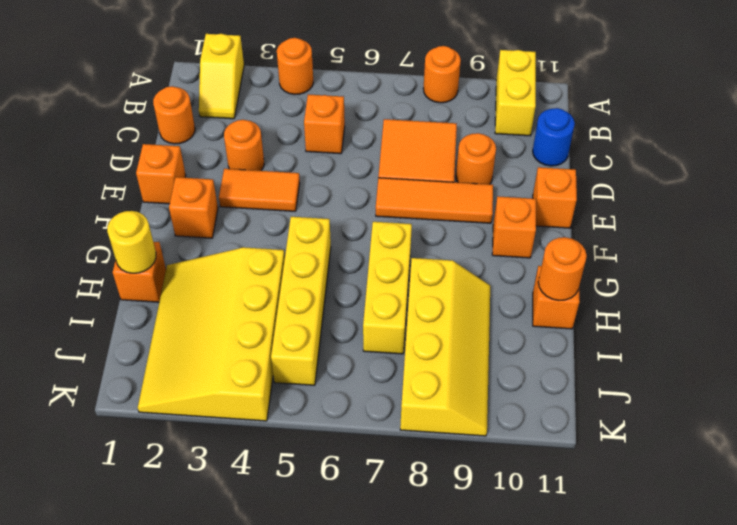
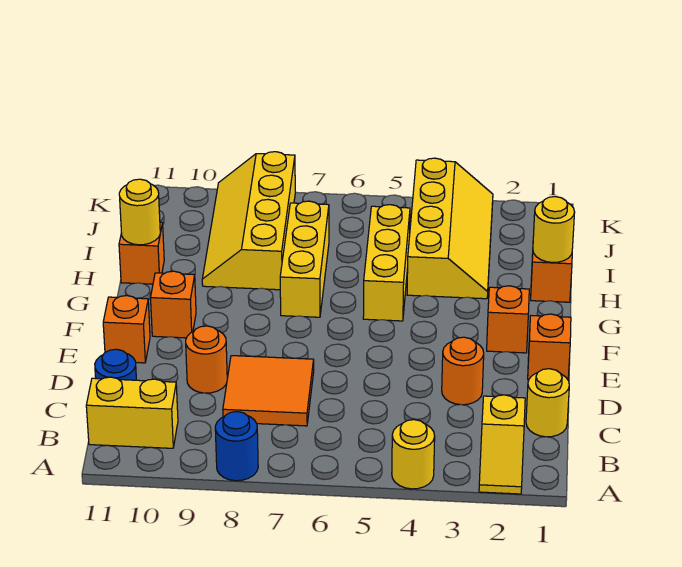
yellow slope A2:B2 level 1 top A -> yellow slope A2:B2 level 1 top B
orange round brick A4 level 1 -> yellow round brick A4 level 1
orange round brick A8 level 1 -> blue round brick A8 level 1
yellow brick A10:B10 level 1 -> yellow brick B10:B11 level 1
orange round brick C1 level 1 -> yellow round brick C1 level 1
orange brick C5 level 1 -> none
orange tile E3:E4 level 1 -> none
orange tile E7:E9 level 1 -> none
yellow brick G5:J5 level 1 -> yellow brick G5:I5 level 1
yellow slope H2:K4 level 1 top 4 -> yellow slope H3:K4 level 1 top 4
orange round brick H11 level 2 -> yellow round brick H11 level 2

